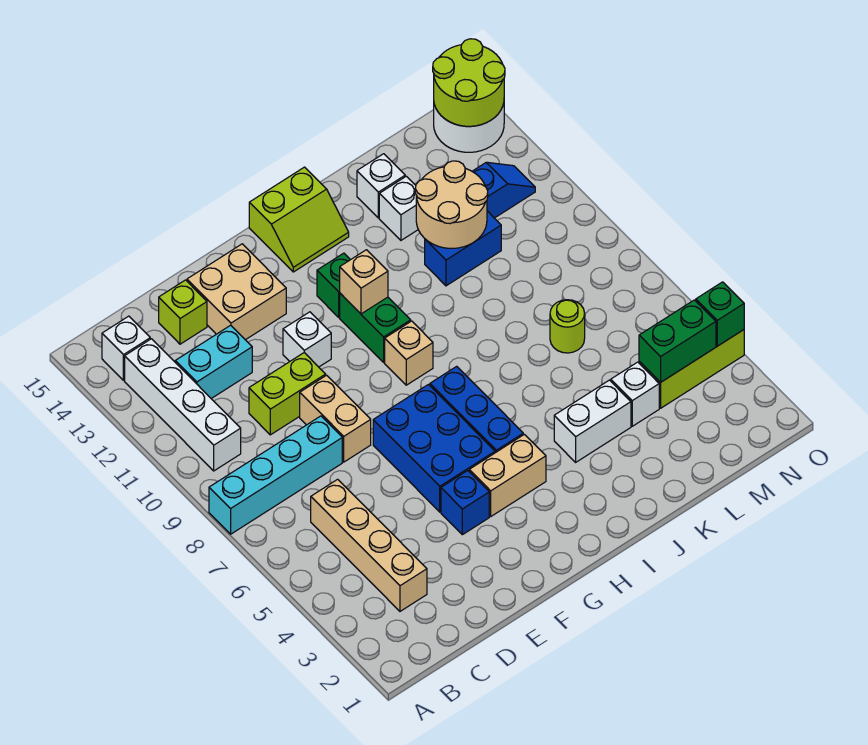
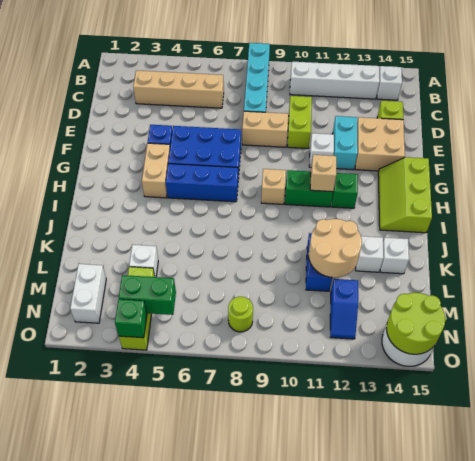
cyan brick C12:D12 level 1 -> cyan brick E12:F12 level 1
lime slope H14:I15 level 1 top 15 -> lime slope G14:I15 level 1 top 15
white brick J4:K4 level 1 -> white brick M2:N2 level 1
lime round brick L7 level 1 -> lime round brick N8 level 1
green brick M4:N4 level 2 -> green brick N4:N5 level 2

